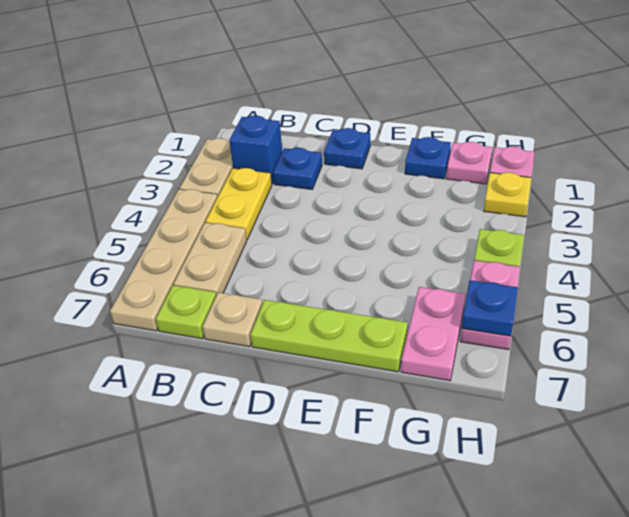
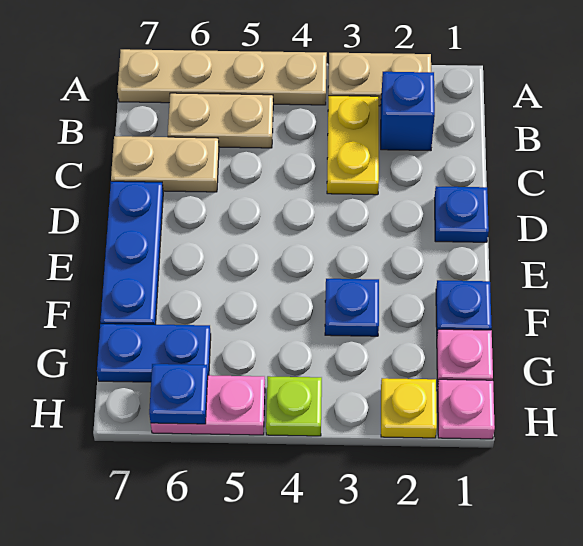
yellow plate B3:B4 level 1 -> yellow plate B3:C3 level 1
lime plate B7 level 1 -> none
blue plate C2 level 1 -> blue plate F3 level 1
tan plate C7 level 1 -> tan plate C6:C7 level 1
lime plate D7:F7 level 1 -> blue plate D7:F7 level 1
pink plate G6:G7 level 1 -> blue plate G6:G7 level 1

